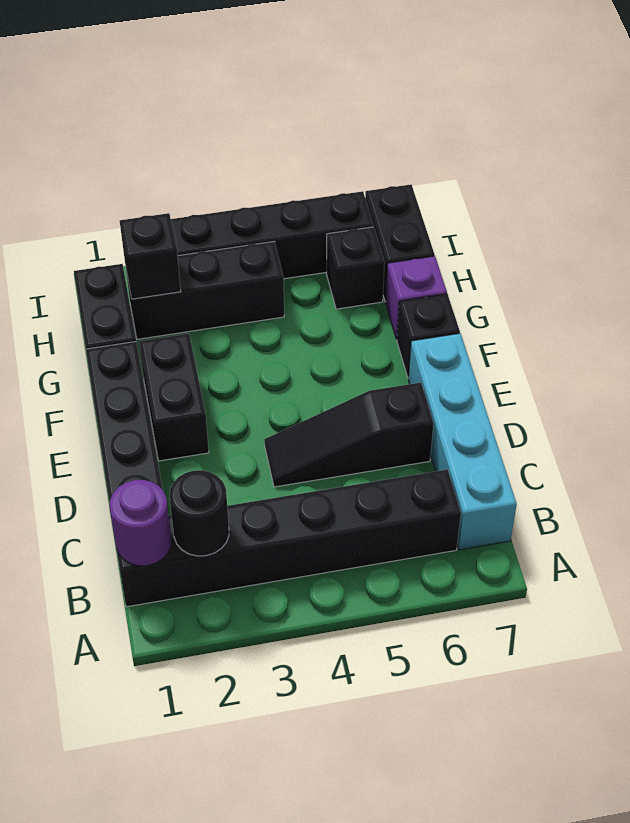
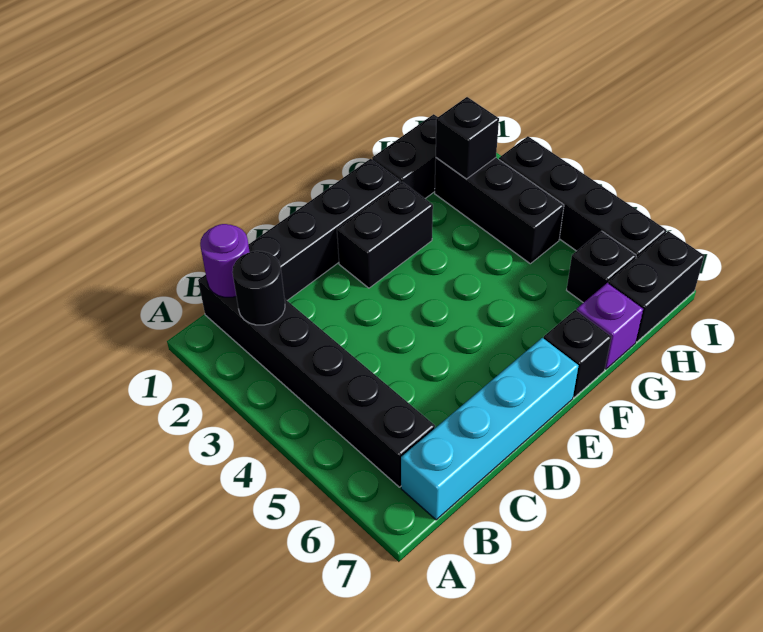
black slope D4:D6 level 1 top 6 -> none

